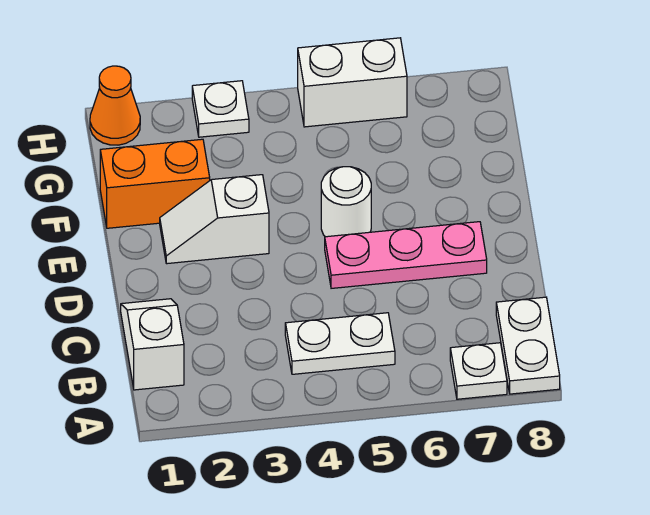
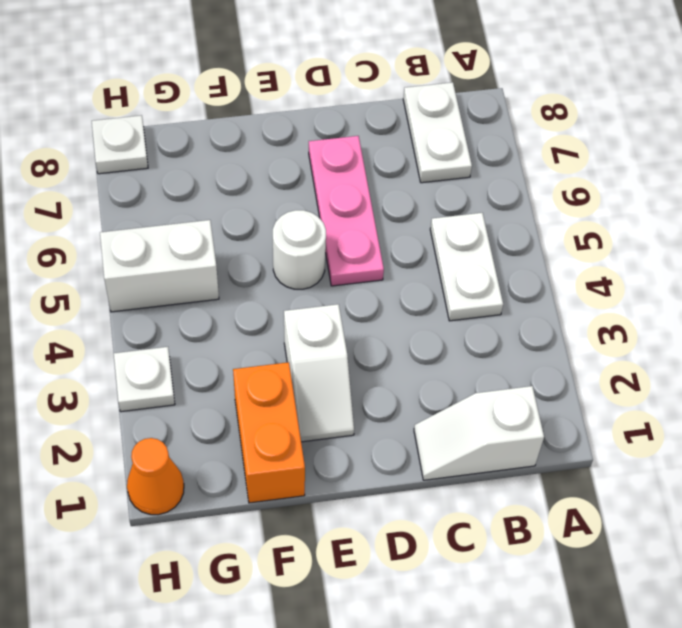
white plate A7 level 1 -> white plate H8 level 1
white plate A8:B8 level 1 -> white plate B7:B8 level 1
white brick H5:H6 level 1 -> white brick G5:H5 level 1

